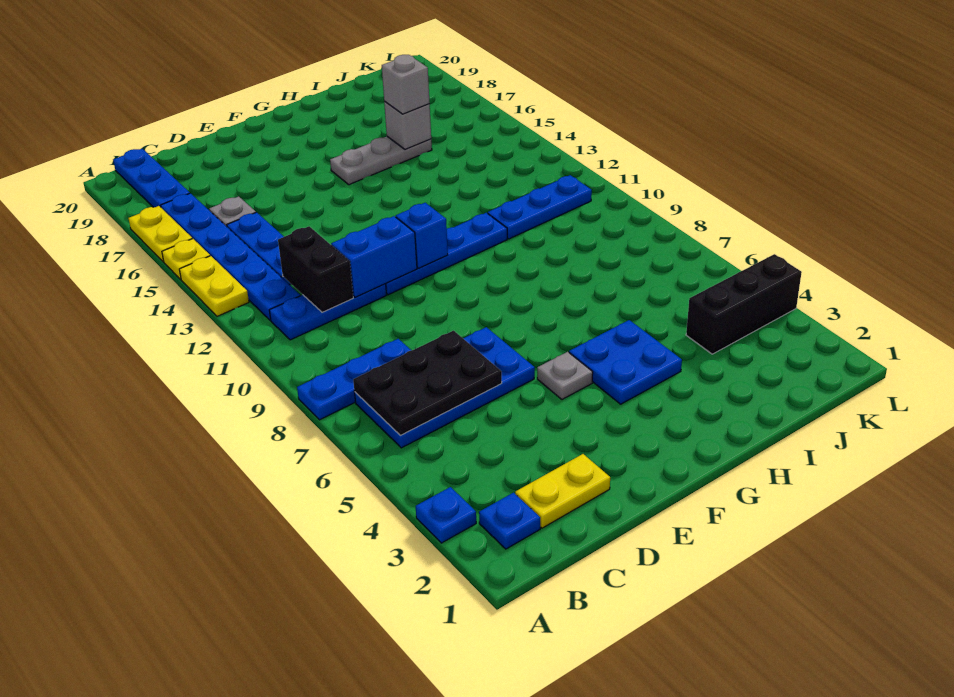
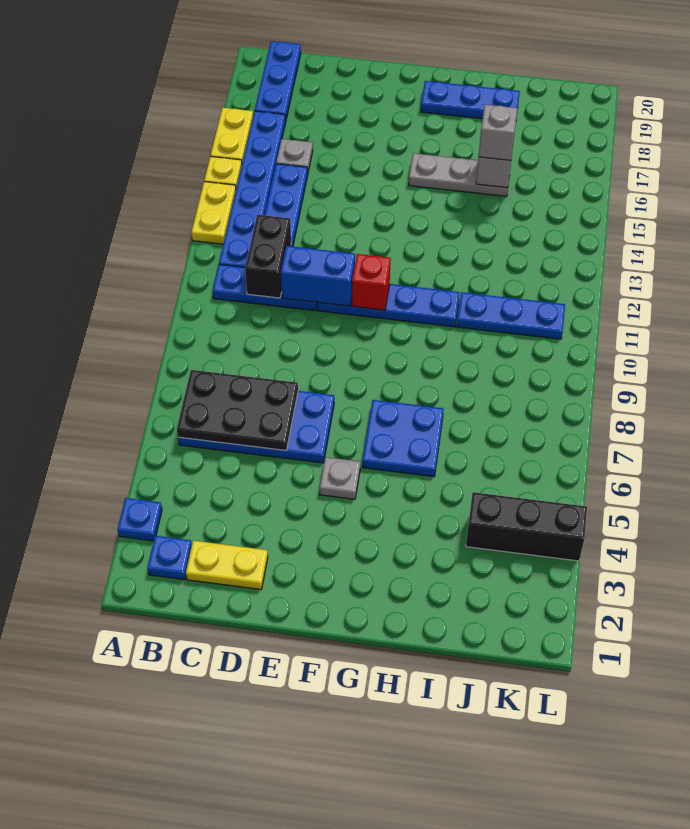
blue plate A8:C8 level 1 -> blue plate G19:I19 level 1
blue brick F11 level 2 -> red brick F11 level 2
blue plate G4:H5 level 1 -> blue plate G6:H7 level 1

